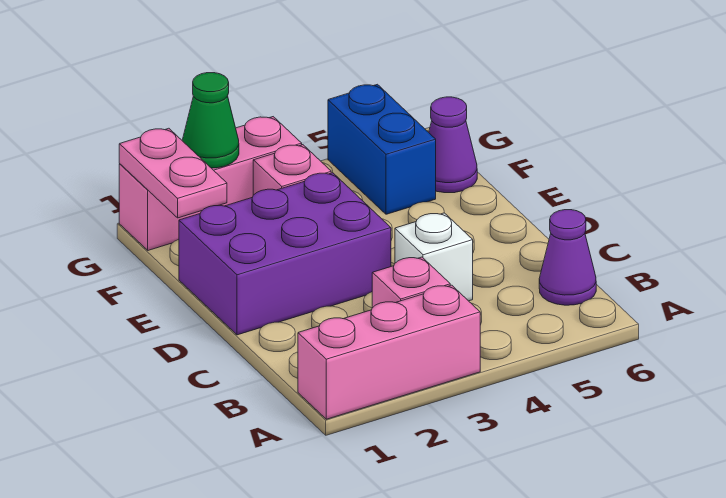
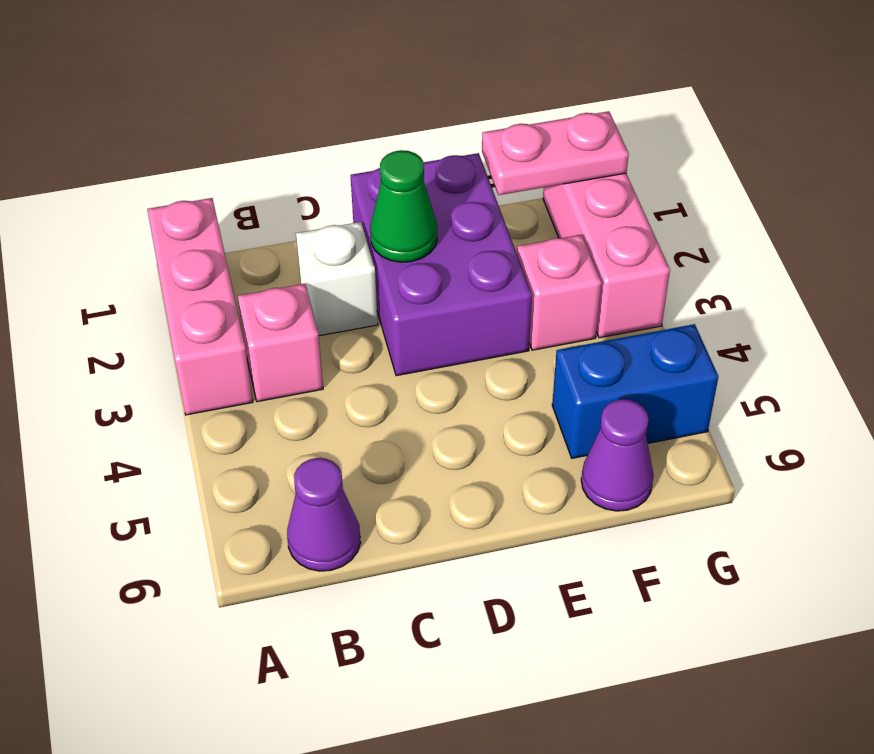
white brick C4 level 1 -> white brick C2 level 1
green cone G2 level 2 -> green cone D2 level 2

